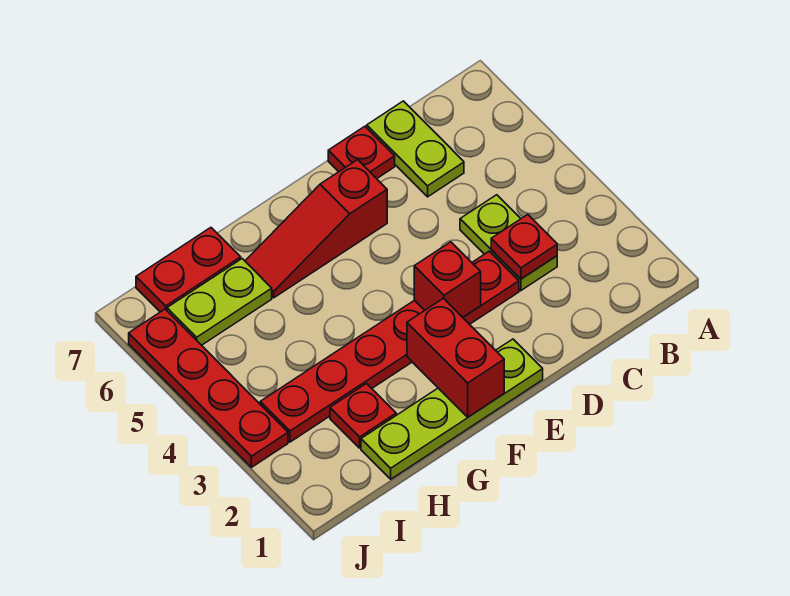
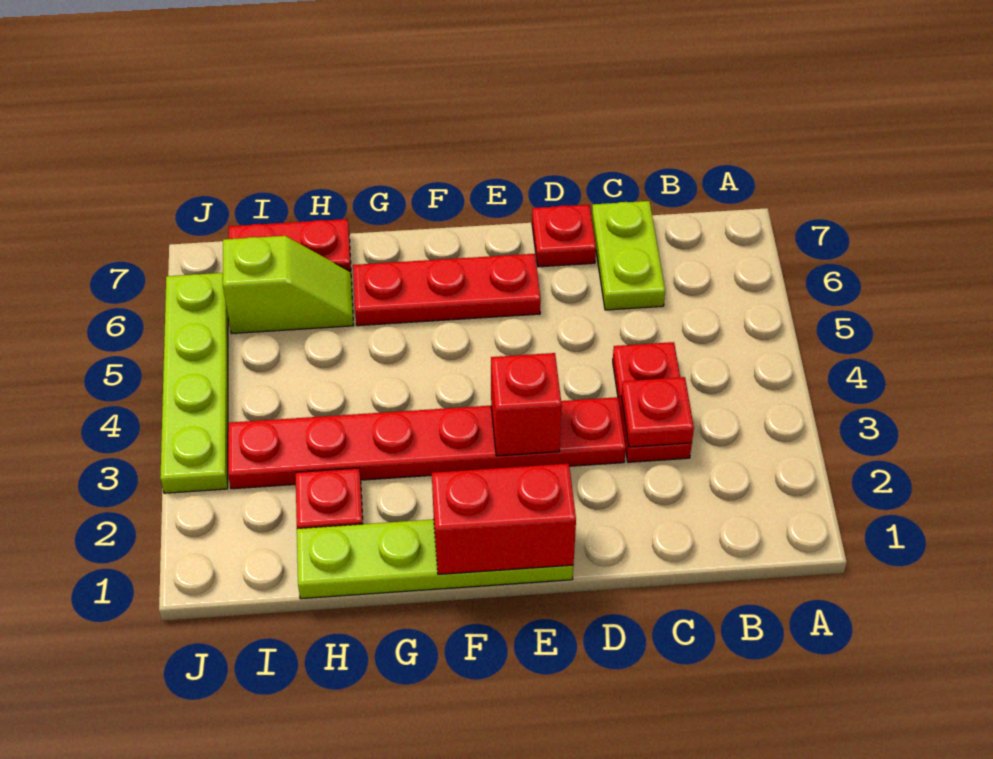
lime plate C3:C4 level 1 -> red plate C3:C4 level 1
red slope E6:G6 level 1 top E -> red plate E6:G6 level 1
red brick F1:F2 level 2 -> red brick E1:F1 level 2
lime plate H6:I6 level 1 -> lime slope H6:I6 level 1 top I
red plate J3:J6 level 1 -> lime plate J3:J6 level 1

